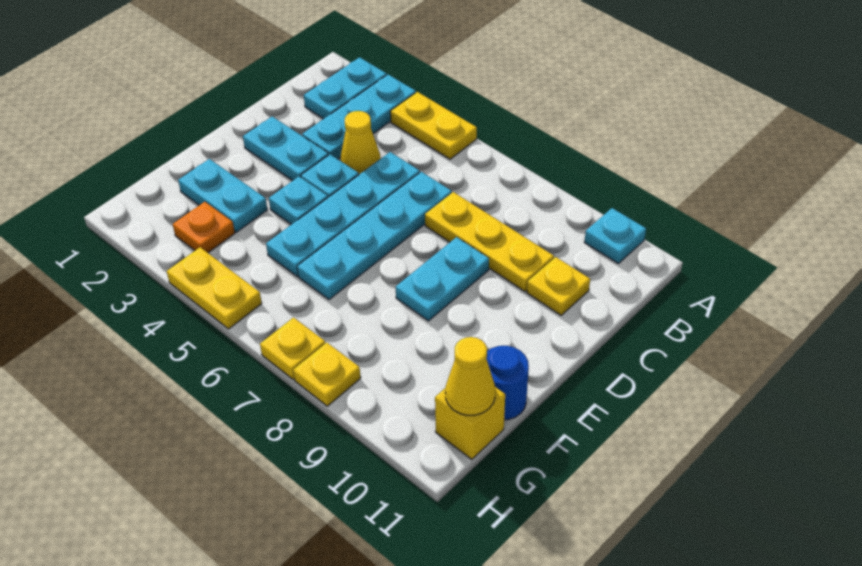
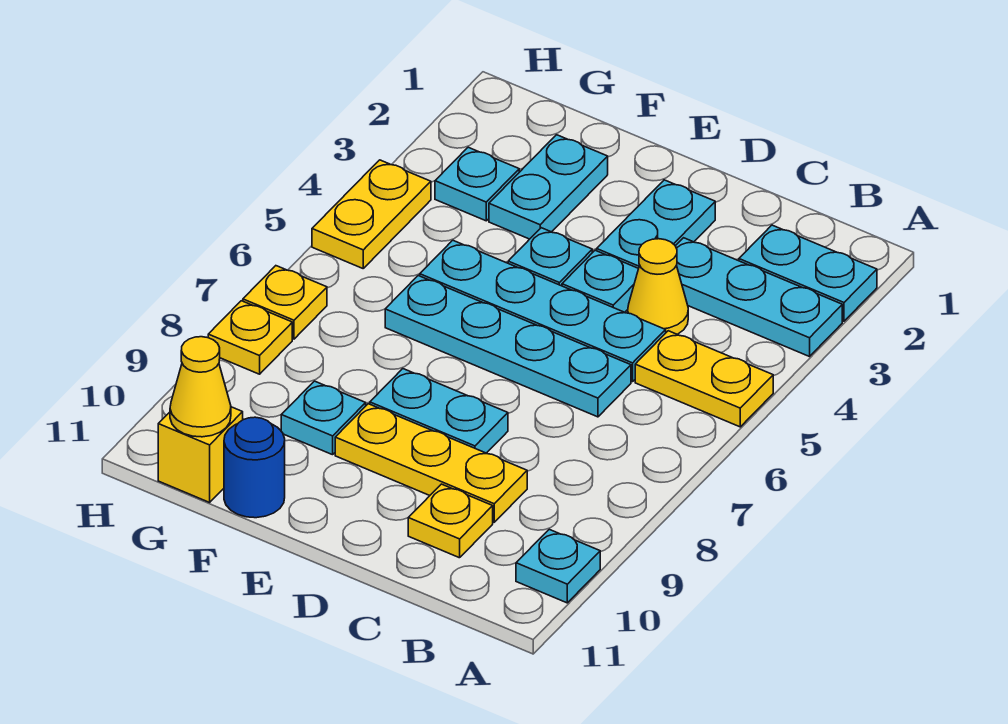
yellow plate A4:A5 level 1 -> yellow plate A5:B5 level 1
yellow plate C7:C9 level 1 -> yellow plate C9:E9 level 1
none -> cyan plate F9 level 1
orange plate G3 level 1 -> cyan plate G3 level 1

